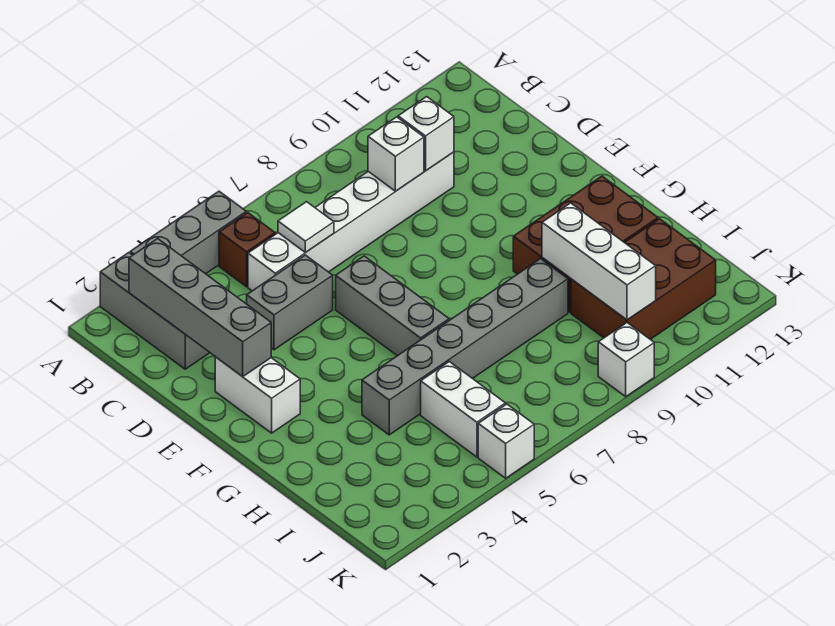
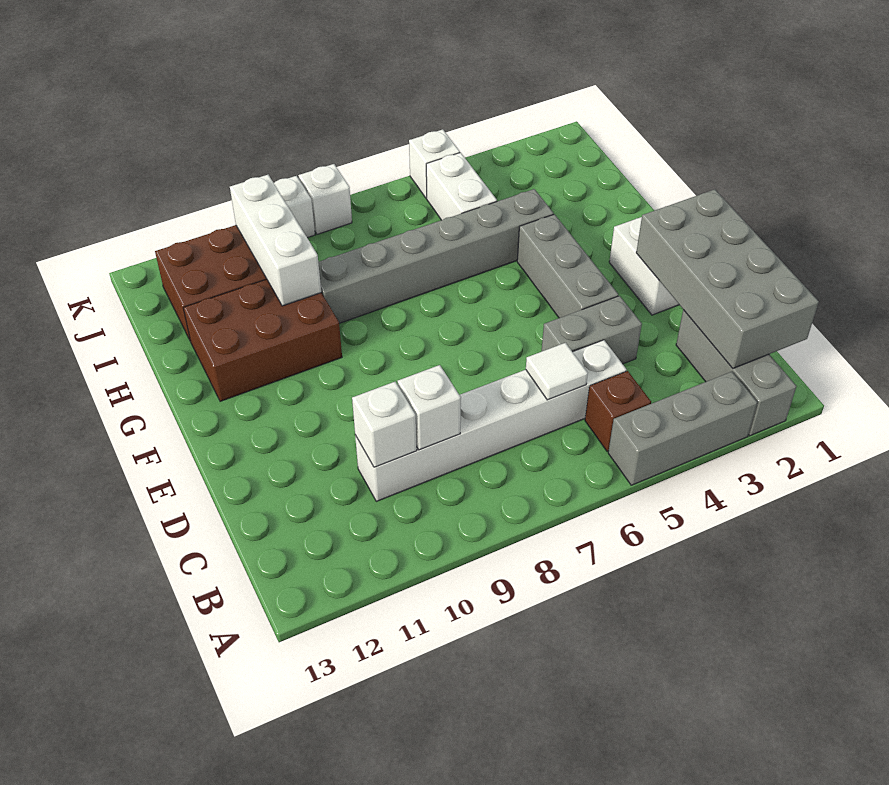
grey brick B2:E2 level 2 -> grey brick B1:E2 level 2
grey brick E6:G6 level 1 -> grey brick E4:G4 level 1
none -> white brick K8 level 1

